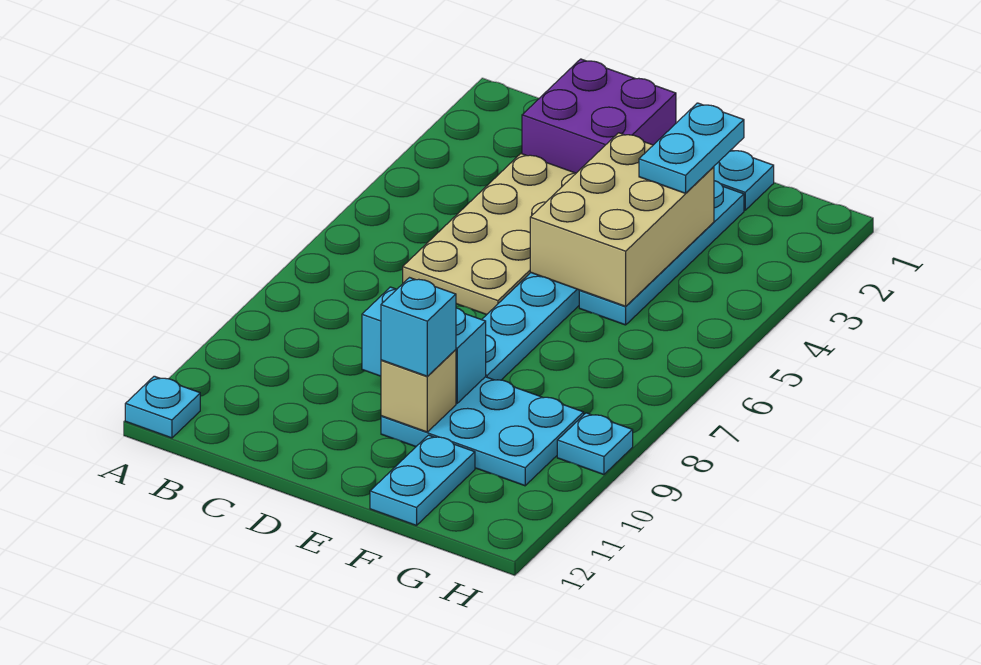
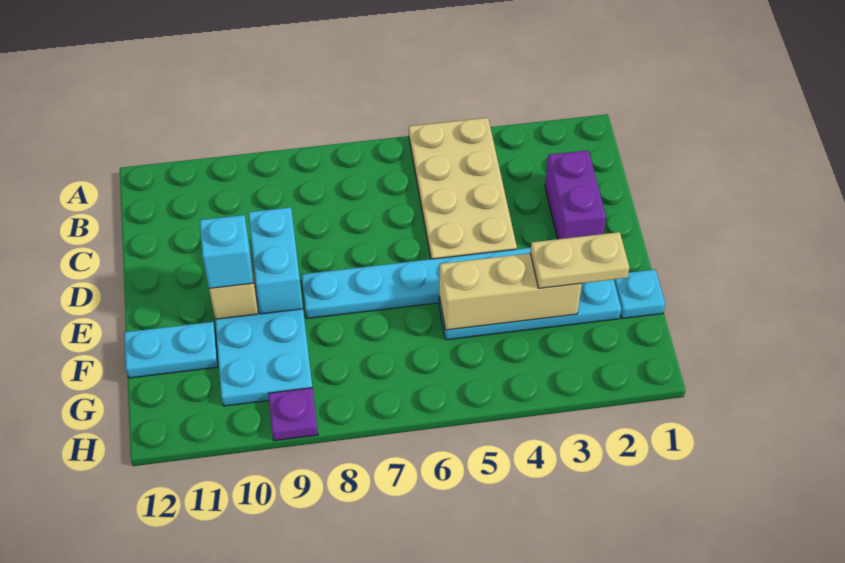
cyan plate A12 level 1 -> none
purple brick C1:D2 level 1 -> purple brick C2:D2 level 1
tan plate C3:D6 level 1 -> tan plate A4:D5 level 1
tan brick E3:F5 level 2 -> tan brick F3:F5 level 2
cyan plate F2:F3 level 3 -> tan plate F2:F3 level 3
cyan plate H9 level 1 -> purple plate H9 level 1

